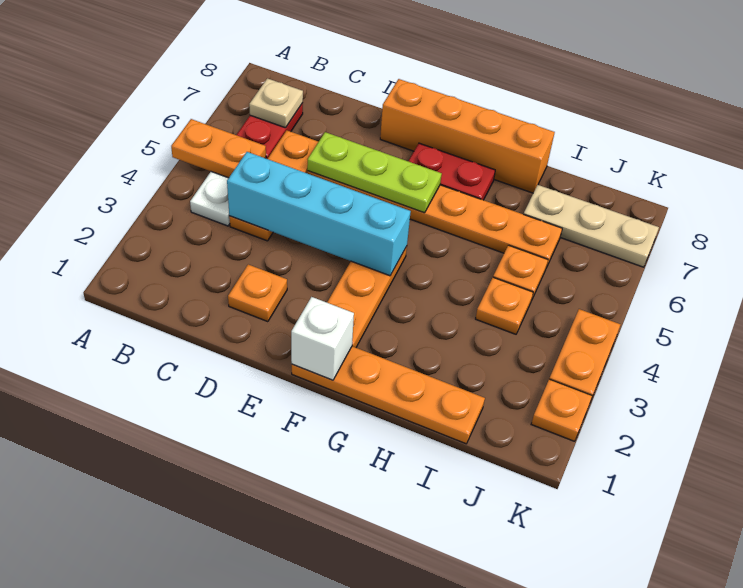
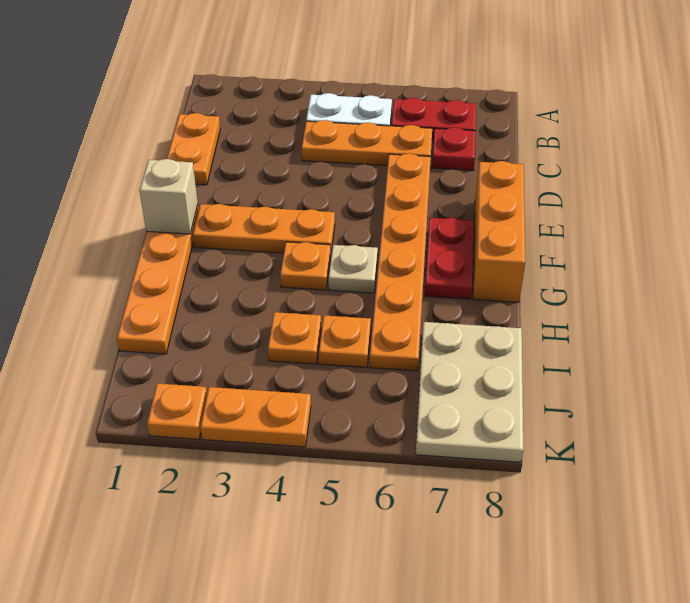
orange plate A5:B5 level 2 -> orange plate C1:D1 level 1
tan plate B7 level 2 -> tan plate G5 level 1
cyan brick C4:F4 level 2 -> none
none -> red plate C7 level 1
orange plate D2 level 1 -> orange plate G4 level 1
lime plate D6:F6 level 2 -> none
orange brick E8:H8 level 1 -> orange brick E8:G8 level 1
white brick F1 level 2 -> tan brick F1 level 2
tan plate I7:K7 level 1 -> tan plate I7:K8 level 1

